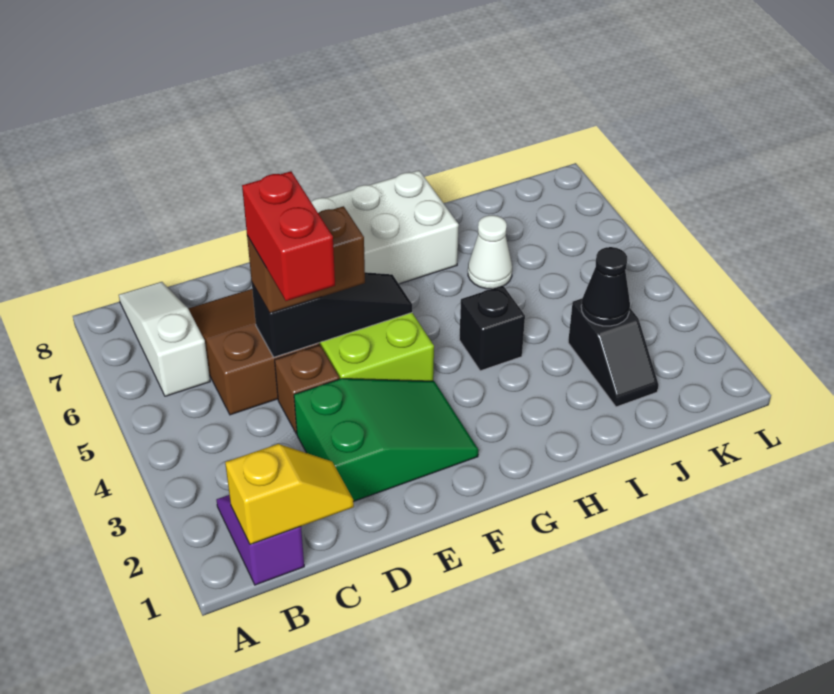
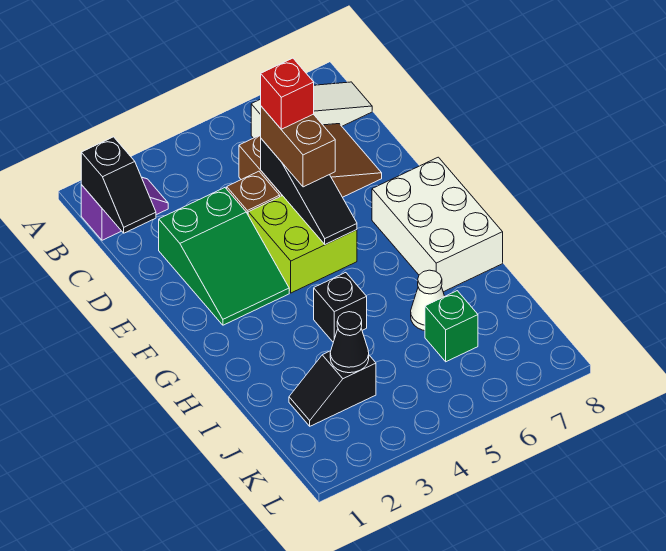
yellow slope B1:C1 level 2 top B -> black slope B1:C1 level 2 top B
red brick D4:D5 level 4 -> red brick D5 level 4
none -> green brick J6 level 1

